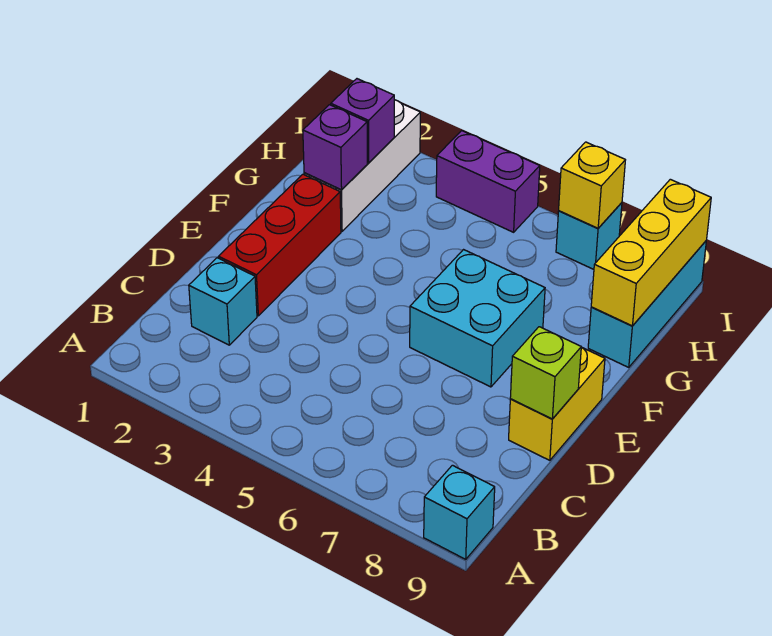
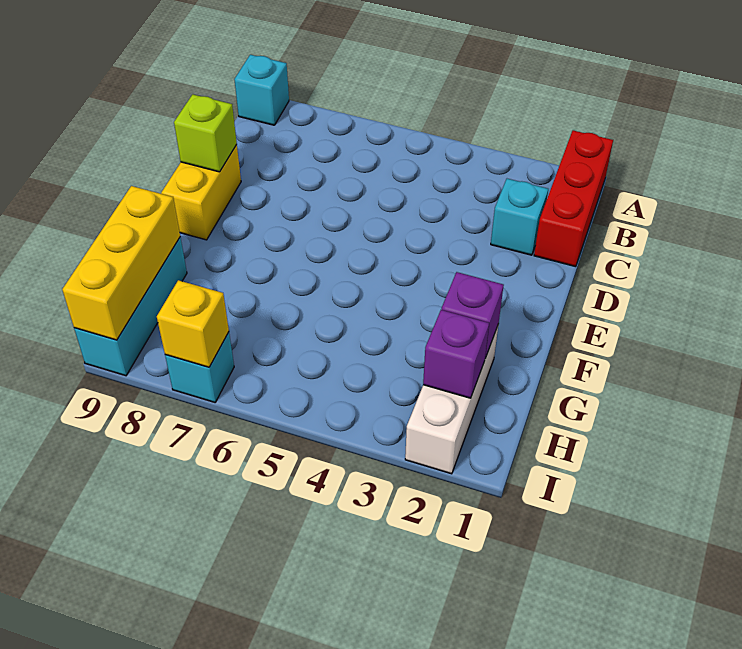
red brick D2:F2 level 1 -> red brick A1:C1 level 1
cyan brick E6:F7 level 1 -> none
purple brick I4:I5 level 1 -> none

